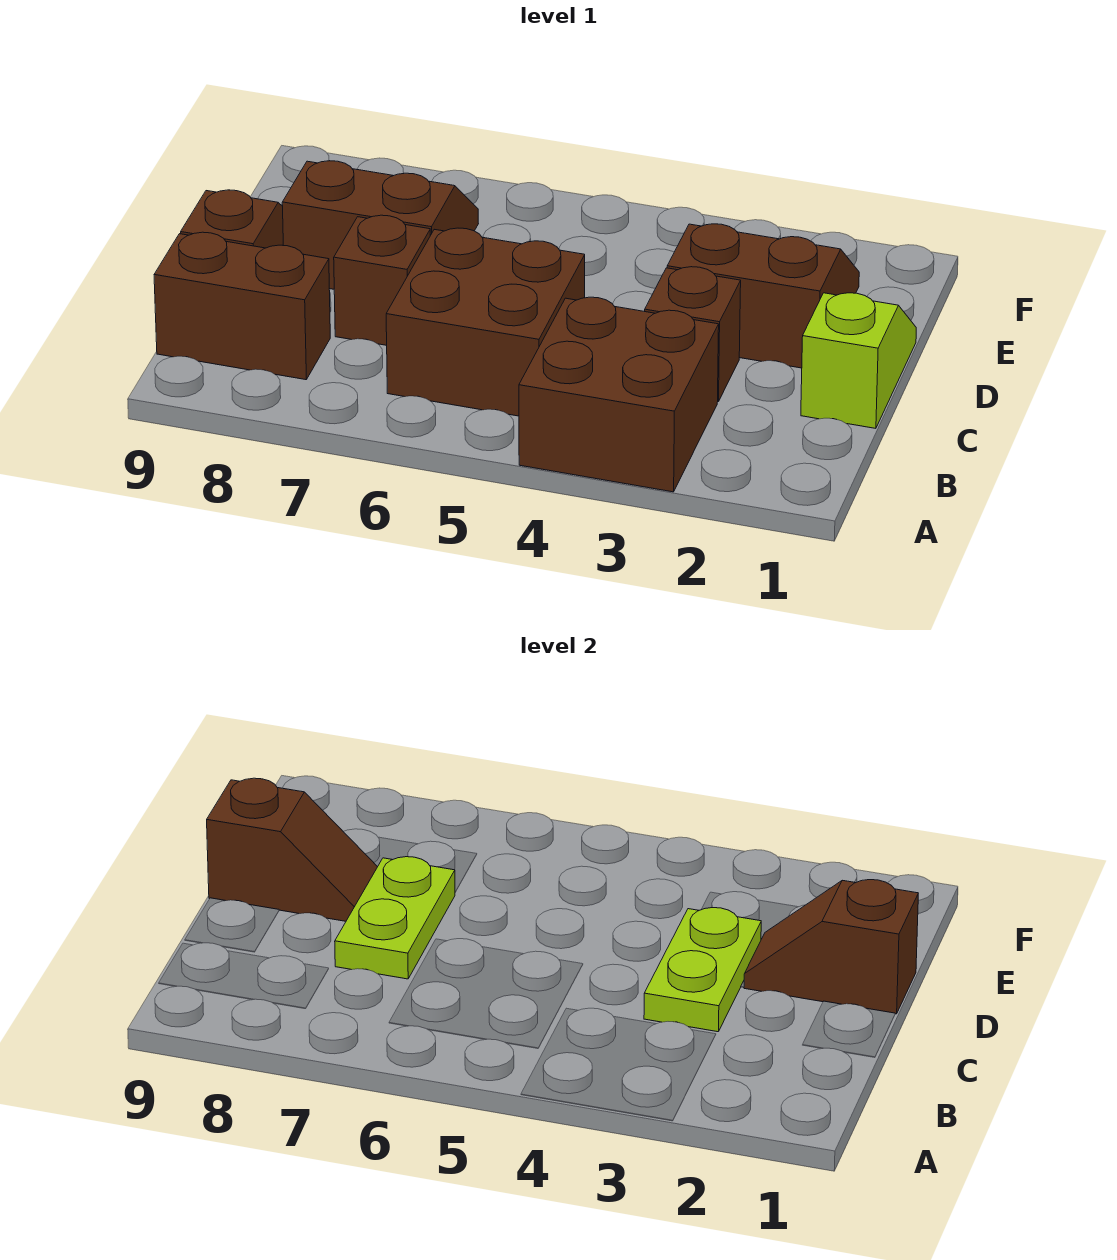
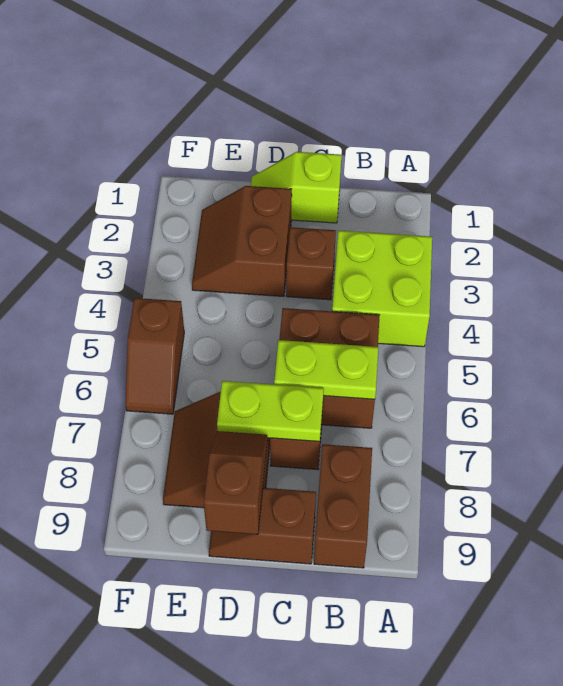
brown brick A3:B4 level 1 -> lime brick A3:B4 level 1
lime plate C3:D3 level 2 -> lime plate B6:C6 level 2
brown slope D1:D2 level 2 top 1 -> brown slope F5:F6 level 1 top 5

